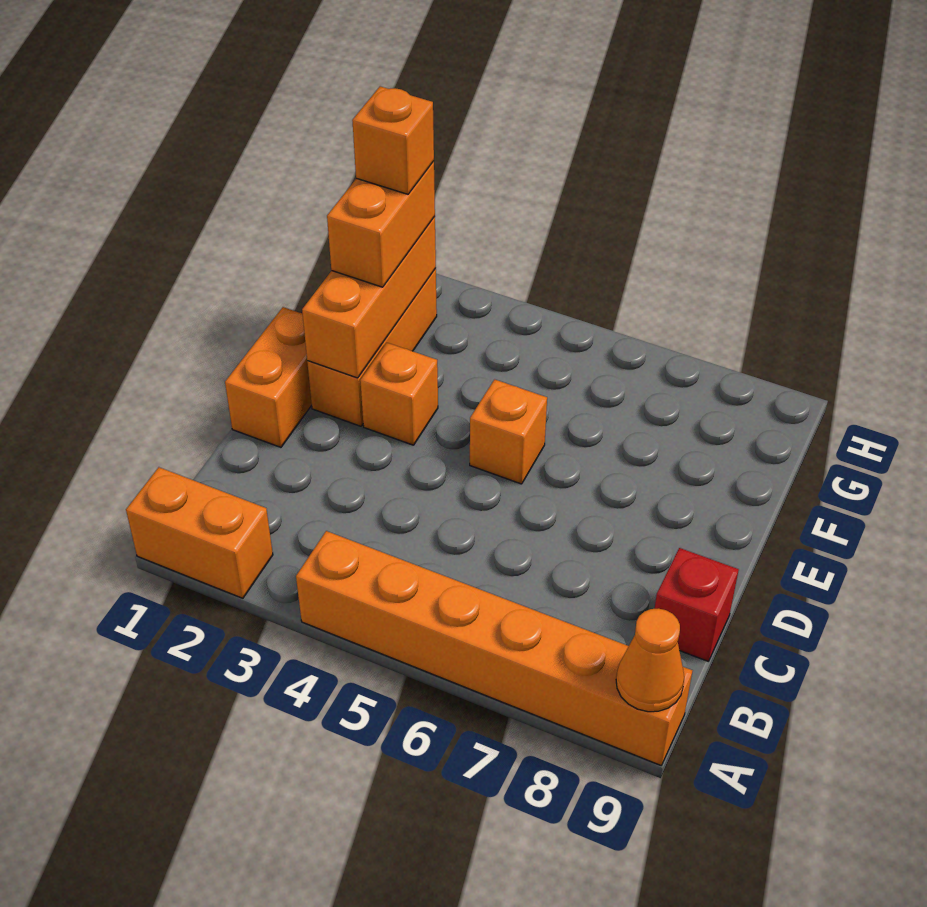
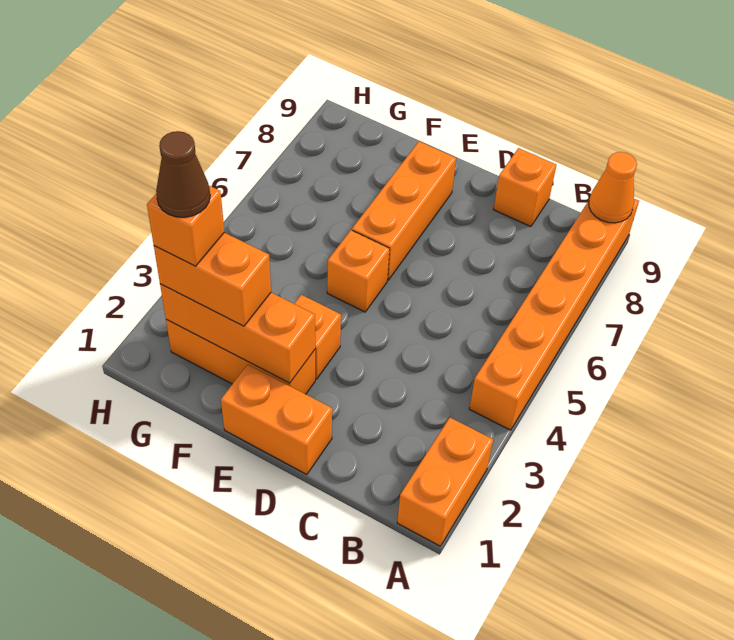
red brick C9 level 1 -> orange brick C9 level 1
none -> orange brick E6:E8 level 1
none -> brown cone G2 level 5

